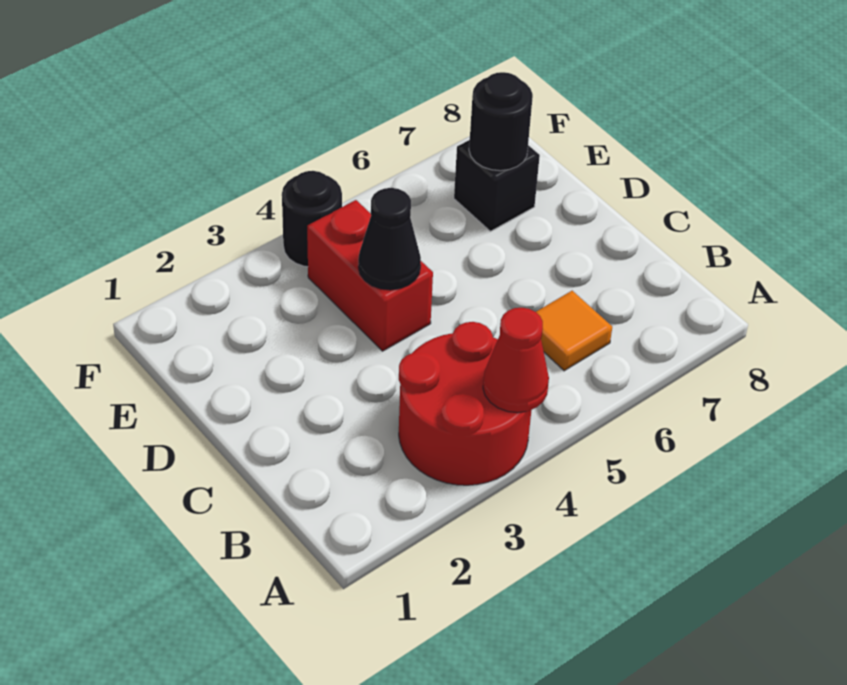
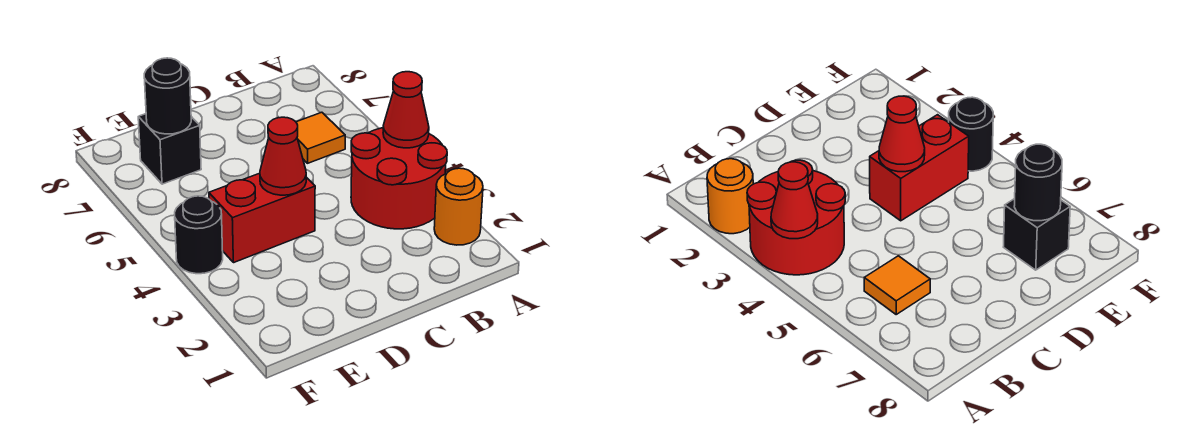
none -> orange round brick A2 level 1
black cone D4 level 2 -> red cone D4 level 2

